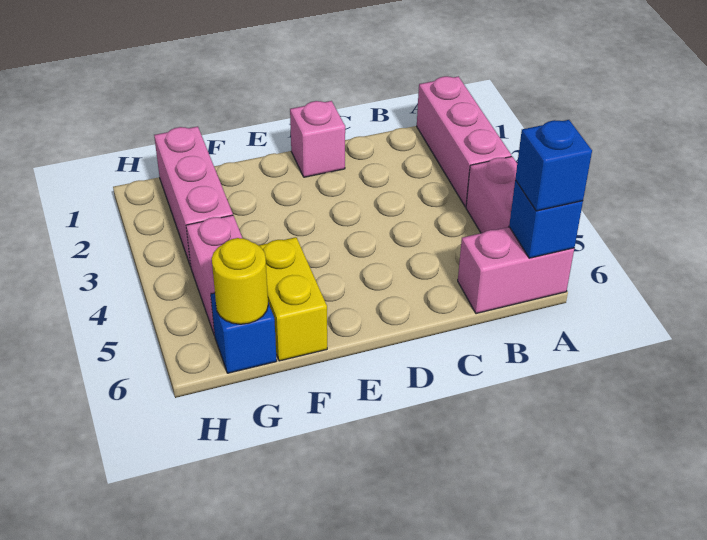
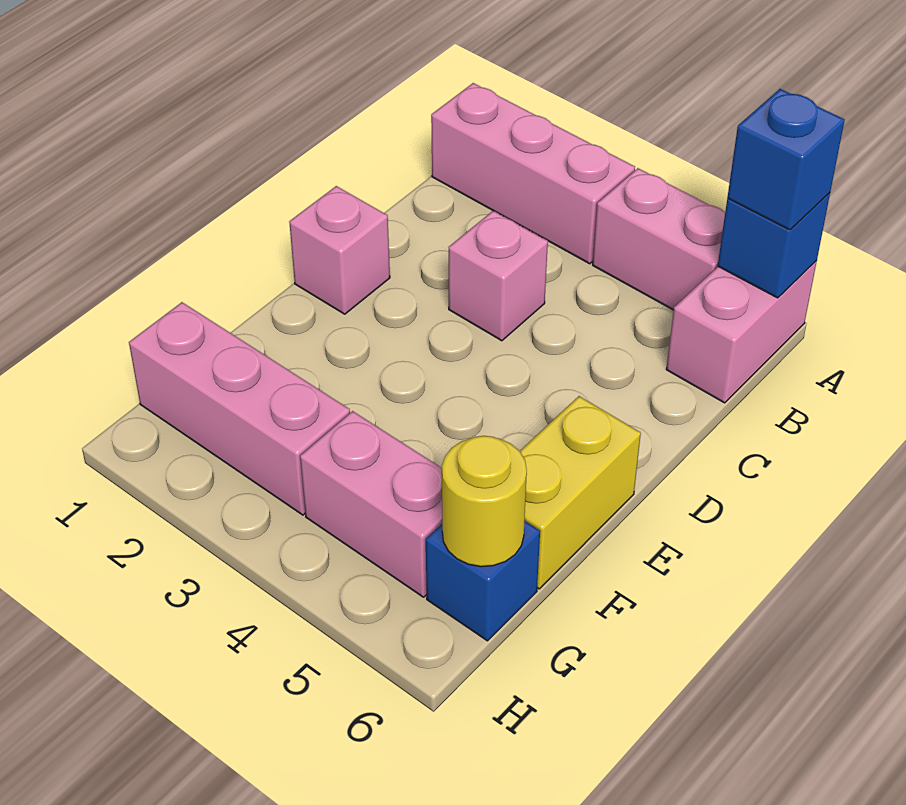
none -> pink brick C3 level 1
yellow brick F5:F6 level 1 -> yellow brick E6:F6 level 1

